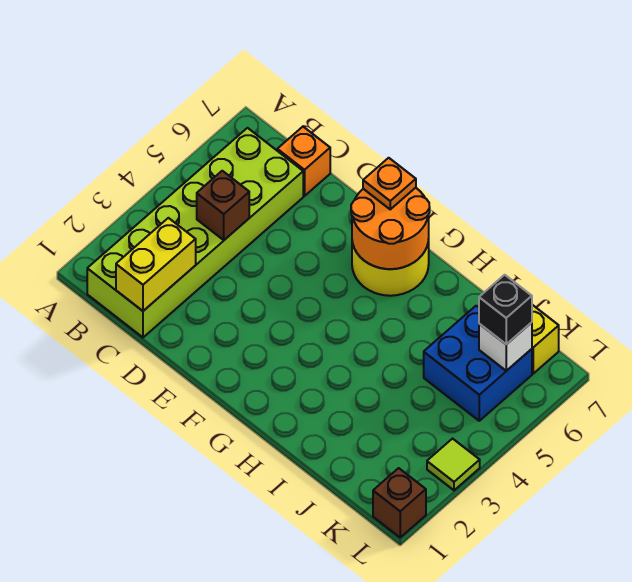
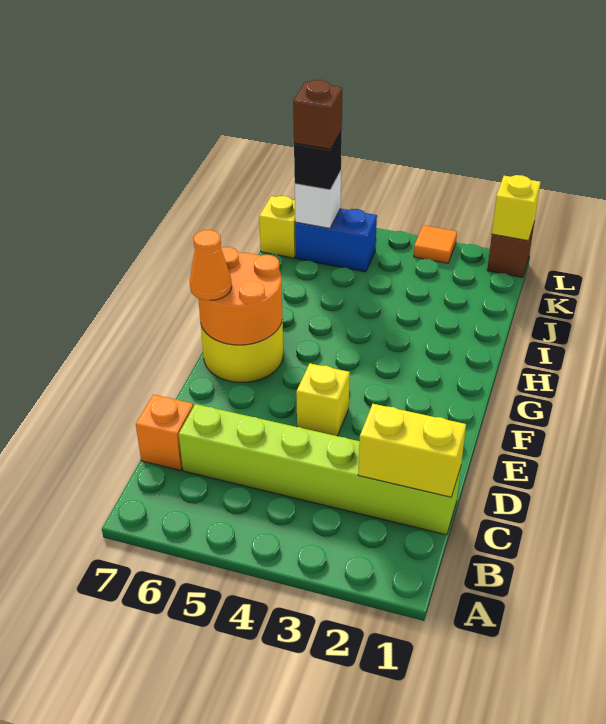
lime brick B1:C6 level 1 -> lime brick C1:C6 level 1
brown brick C4 level 2 -> brown brick K6 level 4
none -> yellow brick E4 level 1
orange plate F7 level 3 -> orange cone F7 level 3
blue brick J5:K6 level 1 -> blue brick K5:K6 level 1
none -> yellow brick L1 level 2
lime tile L3 level 1 -> orange tile L3 level 1

